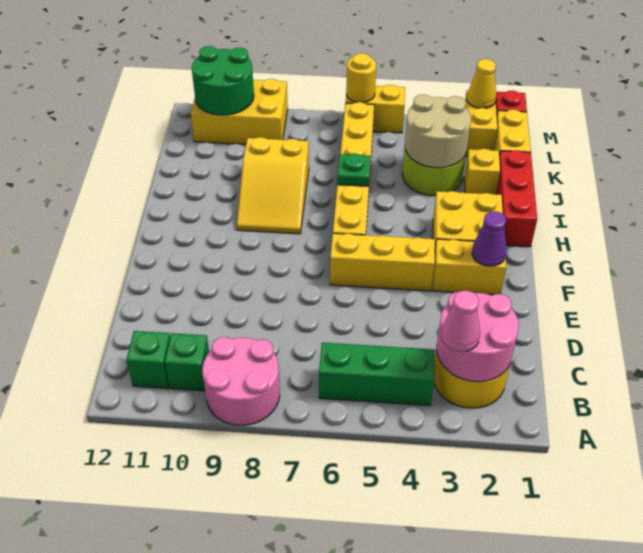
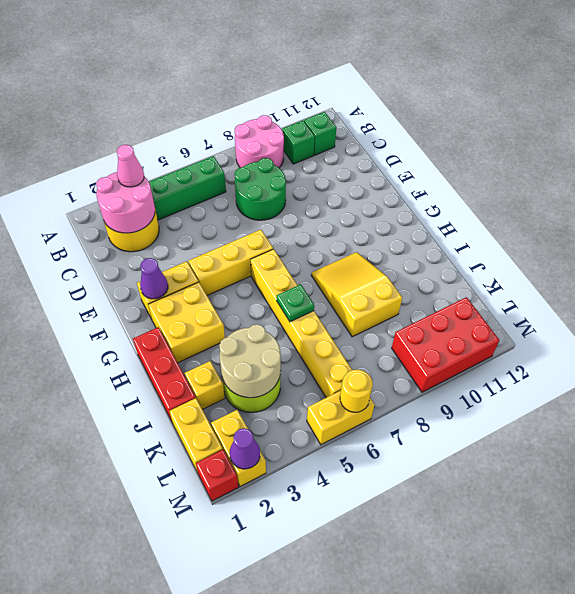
yellow brick L9:M11 level 1 -> red brick L9:M11 level 1
green round brick L10:M11 level 2 -> green round brick C7:D8 level 1
yellow cone M2 level 2 -> purple cone M2 level 2

